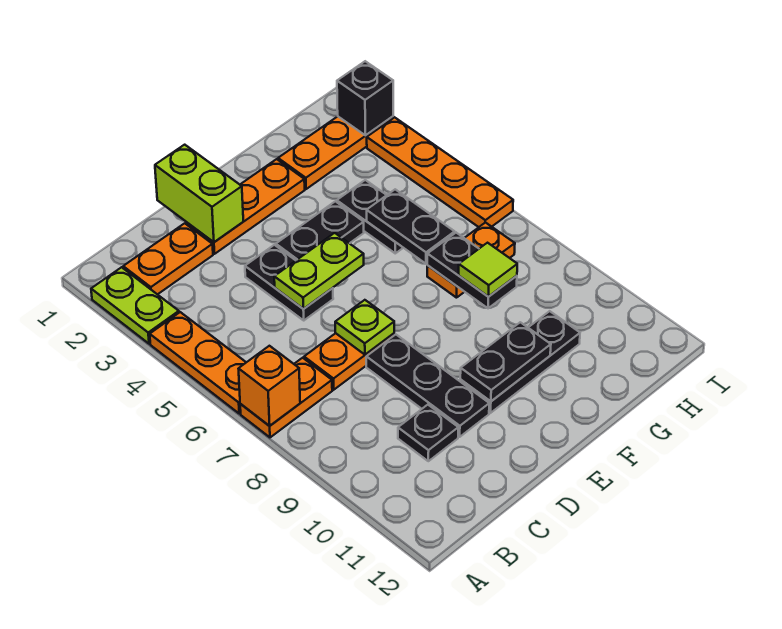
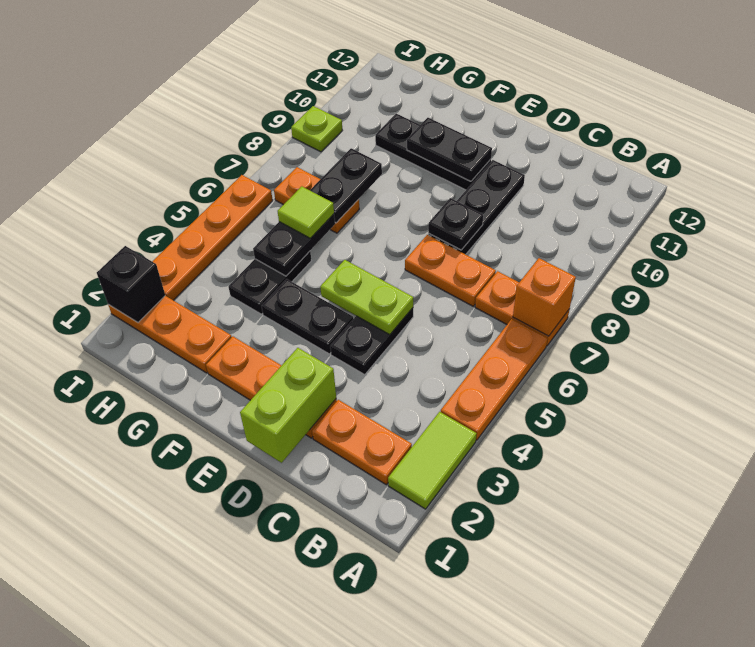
lime plate A2:A3 level 1 -> lime tile A2:A3 level 1
black plate C10 level 1 -> black plate D8 level 2
lime plate D7 level 2 -> lime plate I9 level 1
lime tile G8 level 3 -> lime tile G6 level 3

